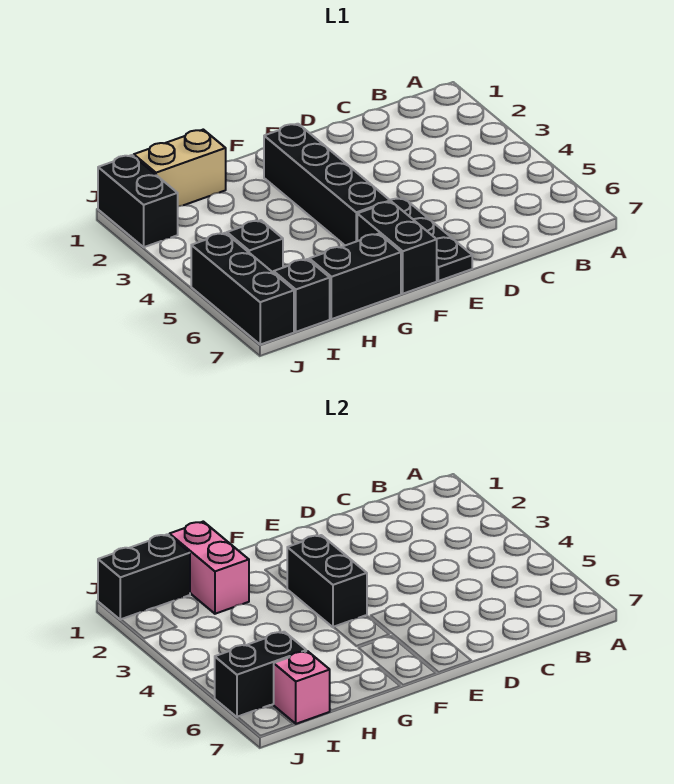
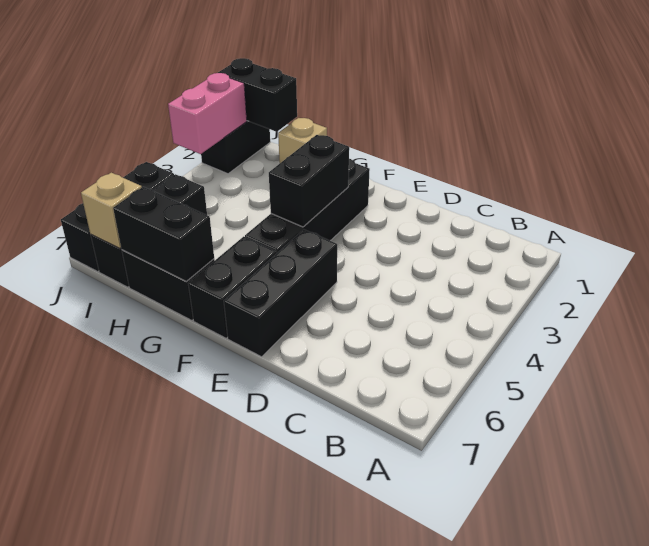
black plate E5:E7 level 1 -> black brick E5:E7 level 1
tan brick H1:I1 level 1 -> tan brick H1 level 1
pink brick H1:H2 level 2 -> pink brick J2:J3 level 2
black brick I6:J6 level 2 -> black brick G7:H7 level 2
pink brick I7 level 2 -> tan brick I7 level 2

